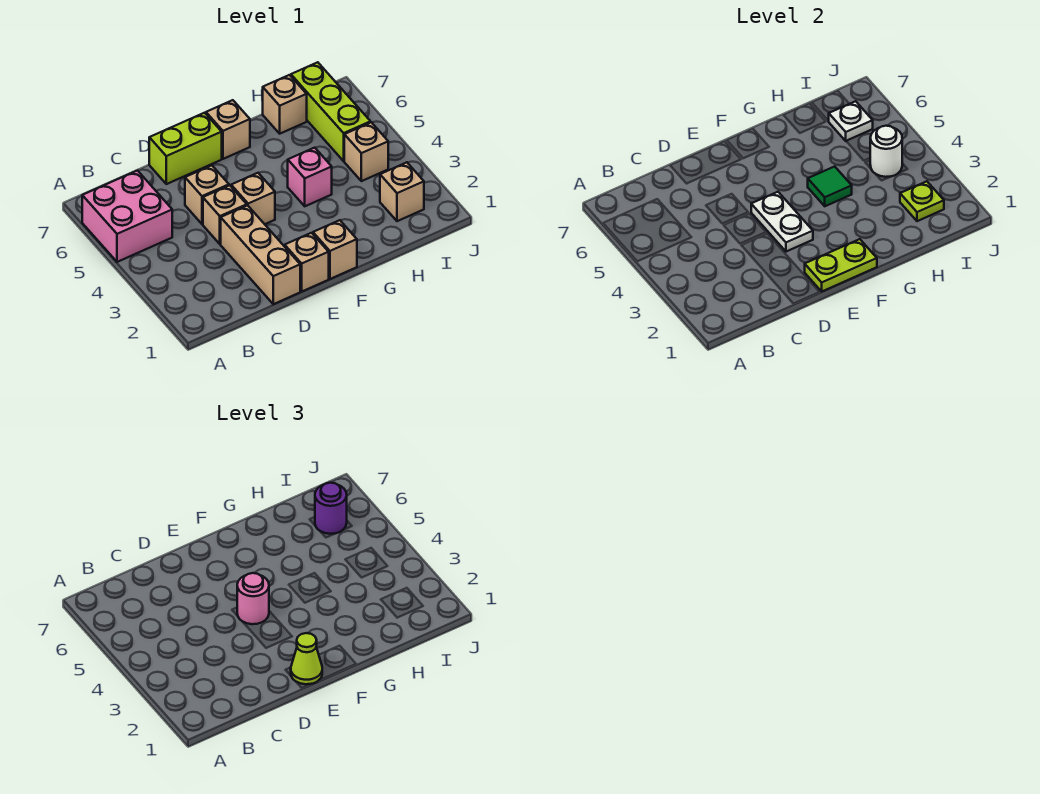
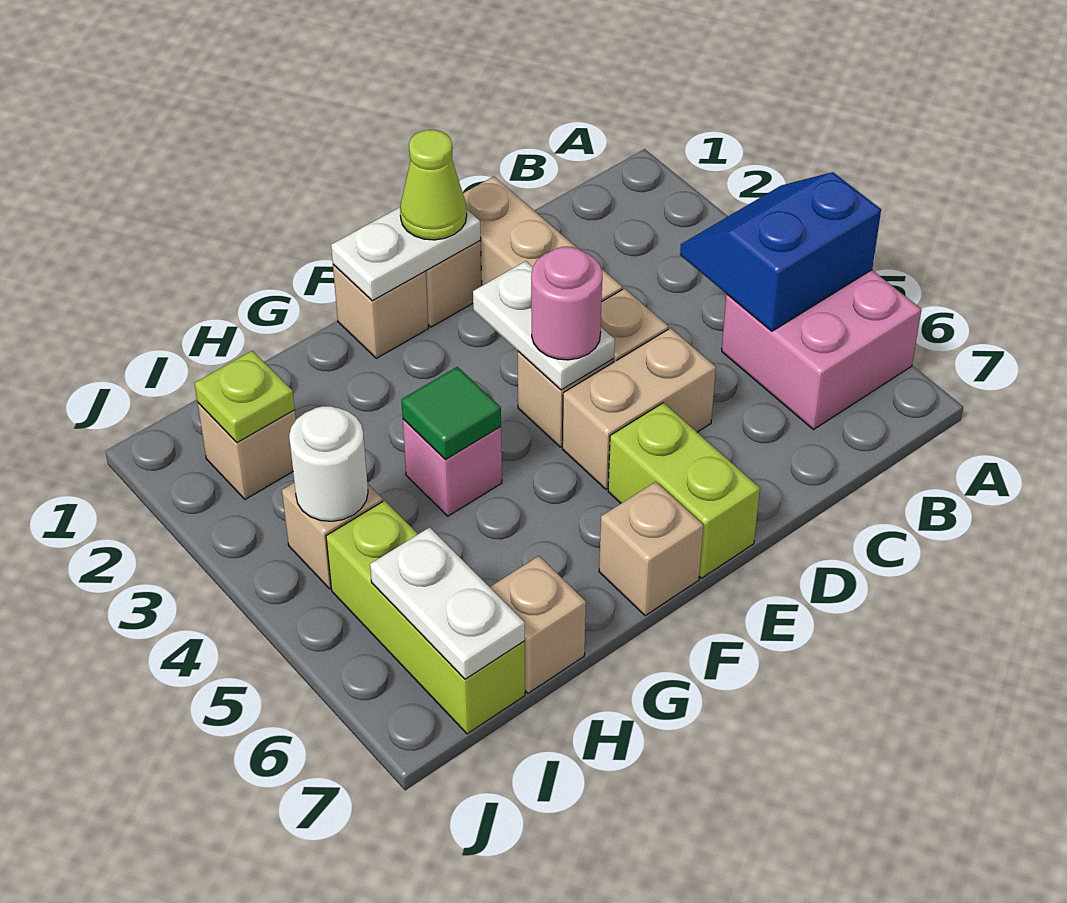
none -> blue slope A4:B5 level 2 top 5
tan brick D5 level 1 -> tan brick D5:E5 level 1
lime brick D7:E7 level 1 -> lime brick E6:E7 level 1
lime plate E1:F1 level 2 -> white plate E1:F1 level 2
white plate I6 level 2 -> white plate I6:I7 level 2
purple round brick I6 level 3 -> none

